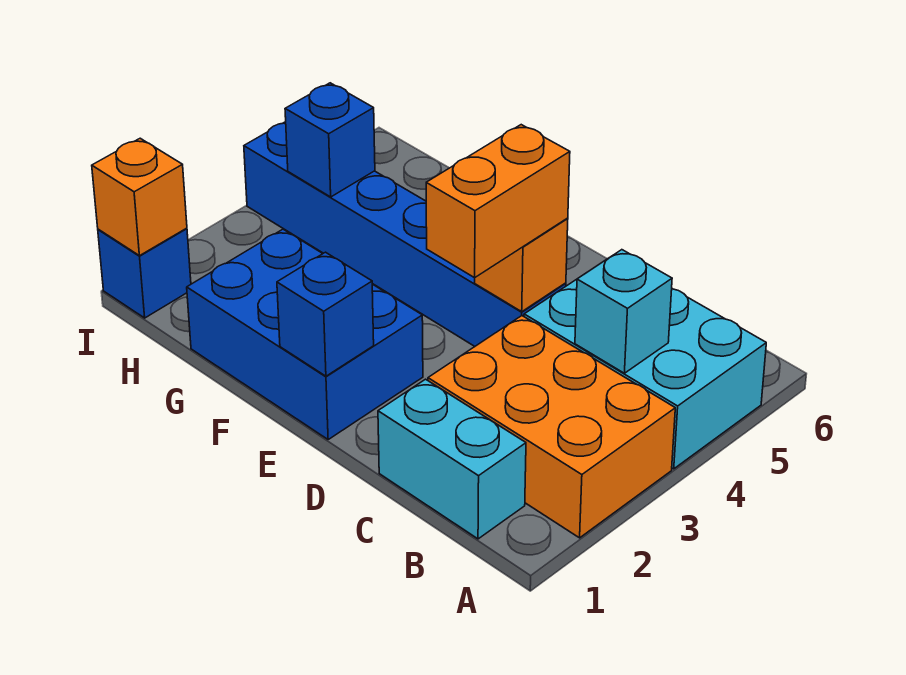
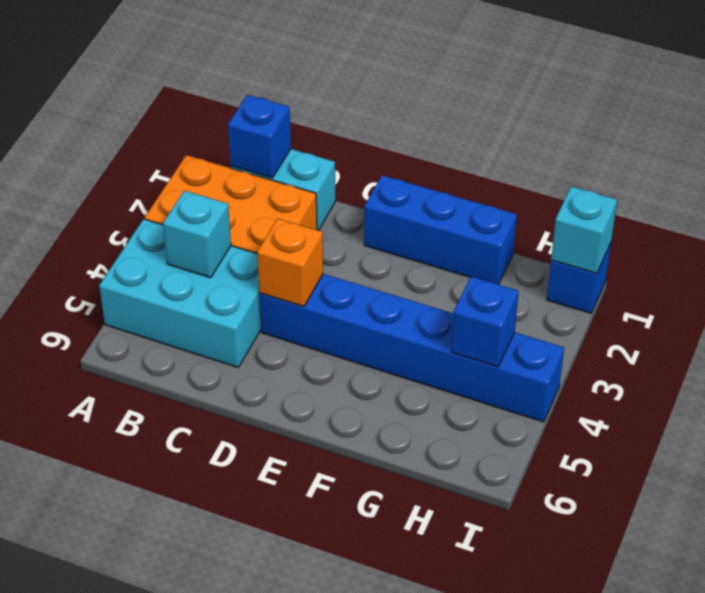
orange brick D3:D4 level 3 -> none
blue brick E1:G2 level 1 -> blue brick E1:G1 level 1
blue brick E1 level 2 -> blue brick B1 level 2
orange brick I1 level 2 -> cyan brick I1 level 2

